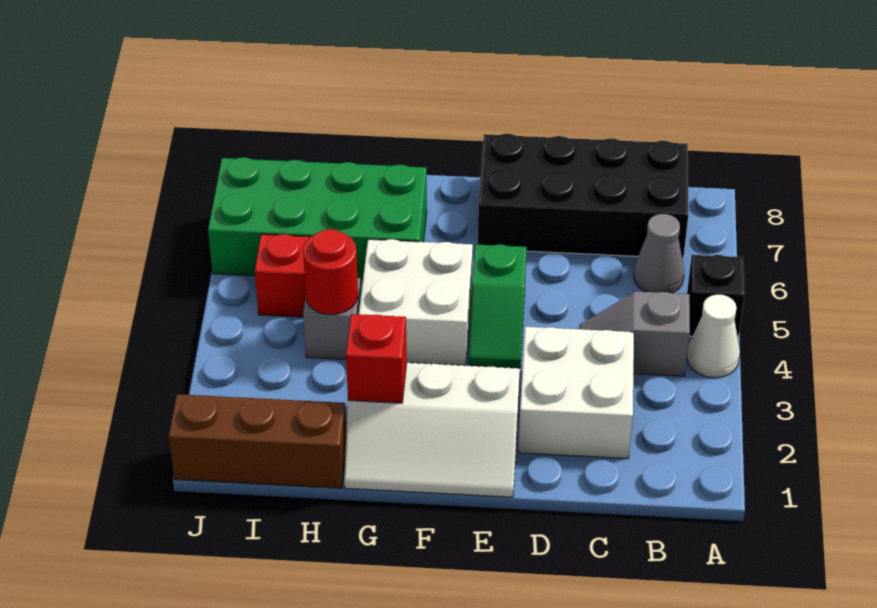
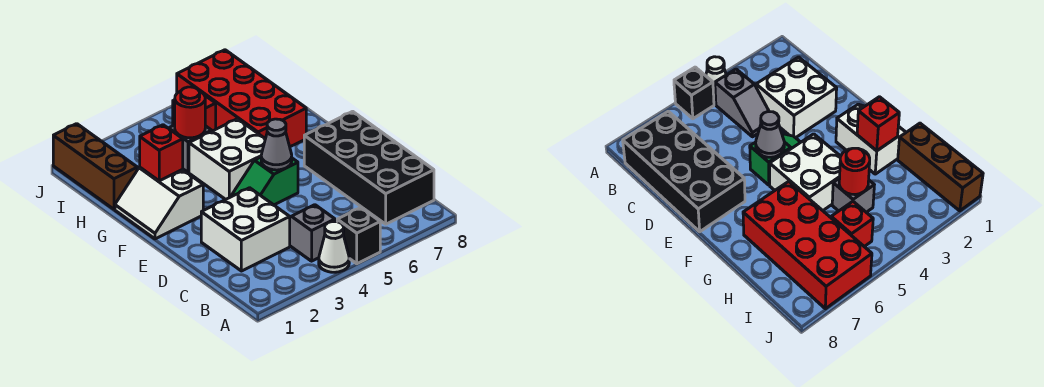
grey cone B6 level 1 -> grey cone E5 level 2
white slope E1:G2 level 1 top 2 -> white slope F1:G2 level 1 top 2
green brick G6:J7 level 1 -> red brick G6:J7 level 1

